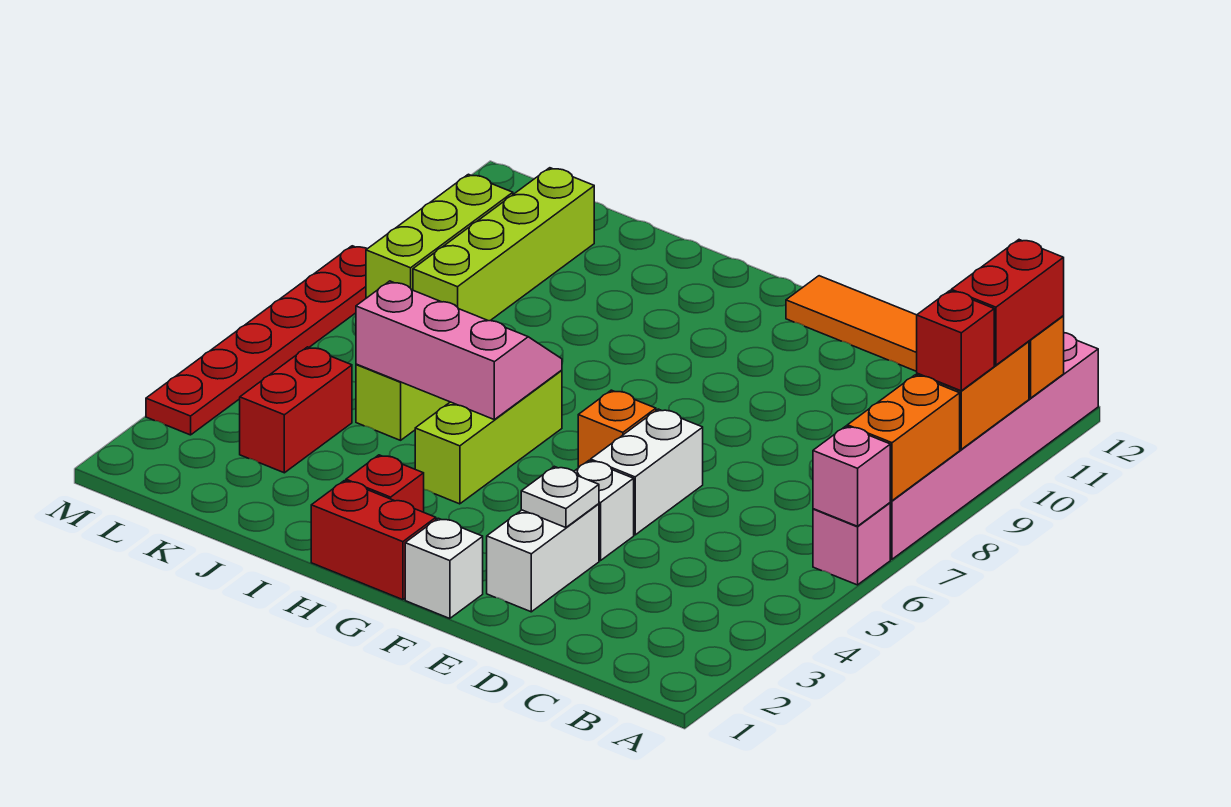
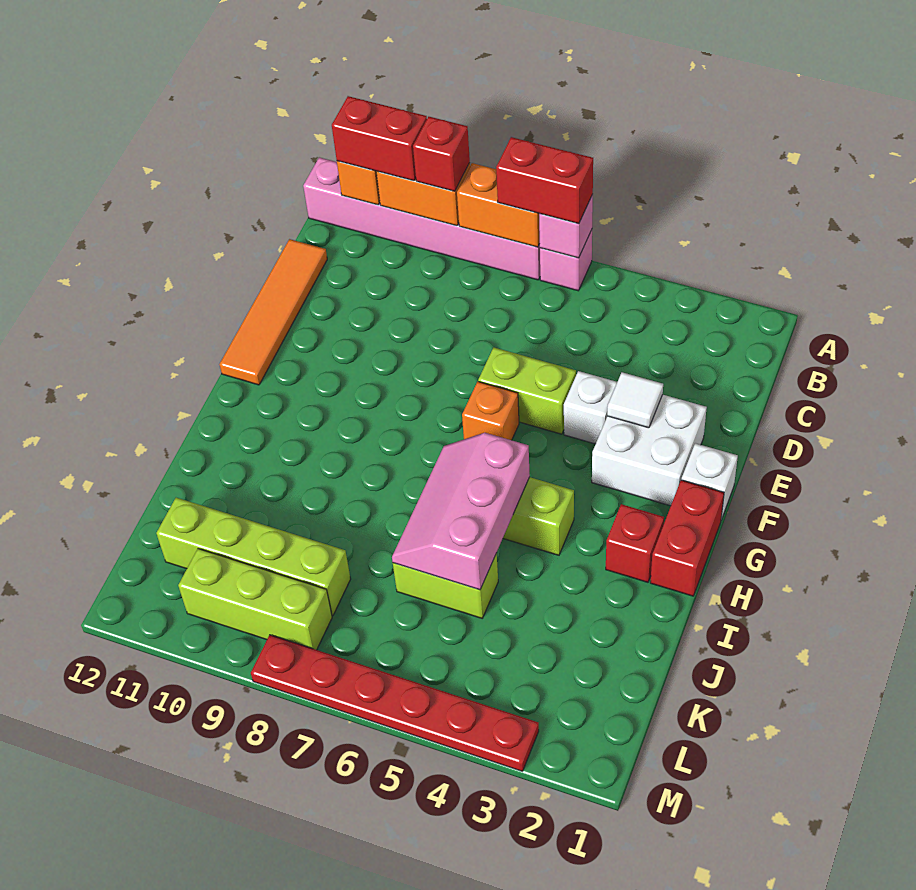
white brick E2:E3 level 1 -> white brick E2:F3 level 1
white plate E3 level 2 -> white tile E3 level 2
white brick E5:E6 level 1 -> lime brick E5:E6 level 1
red brick K3:K4 level 1 -> red brick A6:A7 level 3

